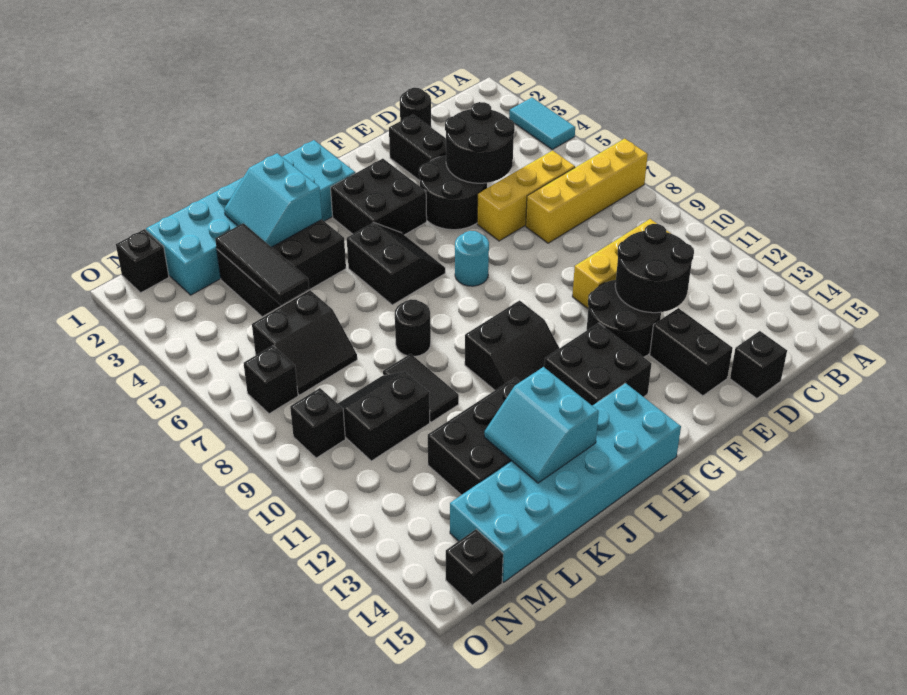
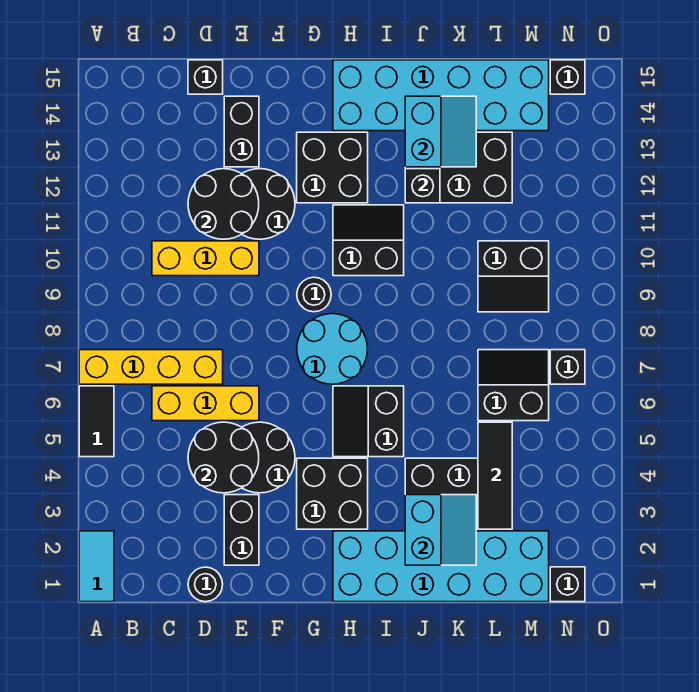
cyan tile A3:A4 level 1 -> cyan tile A1:A2 level 1
cyan round brick G7 level 1 -> cyan round brick G7:H8 level 1
black round brick J8 level 1 -> black round brick G9 level 1
black tile K9:K10 level 1 -> black tile A5:A6 level 1
black brick N9 level 1 -> black brick J12 level 2

